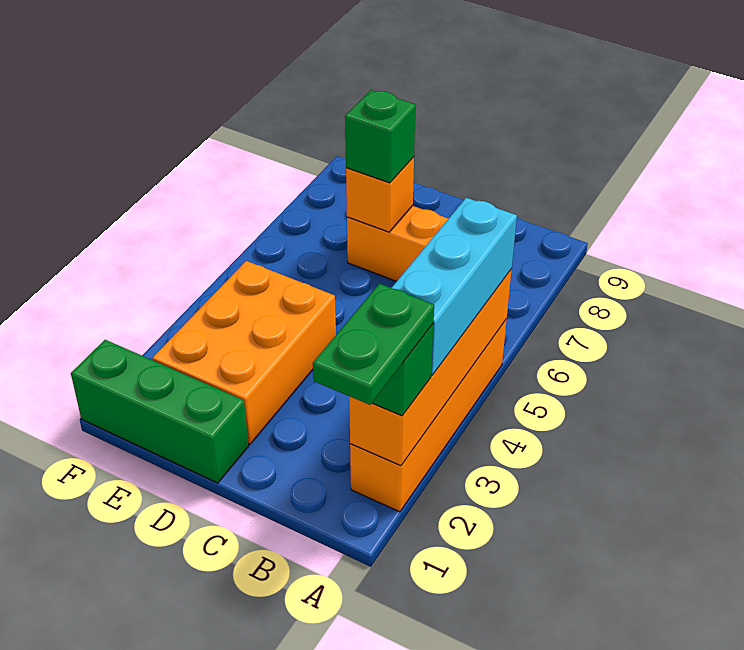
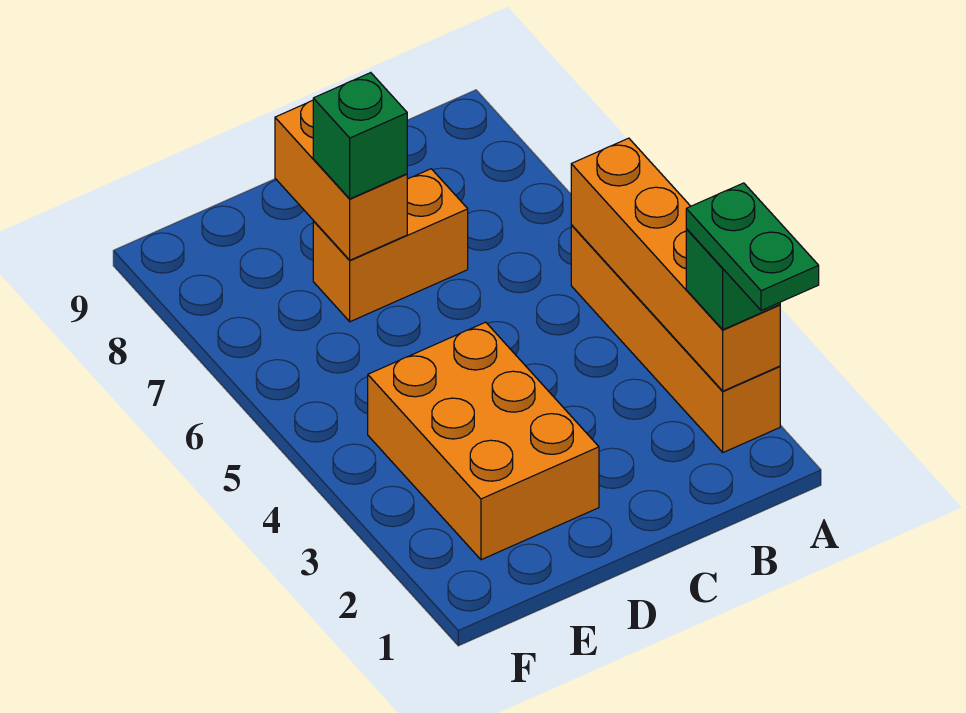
cyan brick A3:A5 level 3 -> none
green brick D1:F1 level 1 -> none
orange brick D7 level 2 -> orange brick D7:D8 level 2

